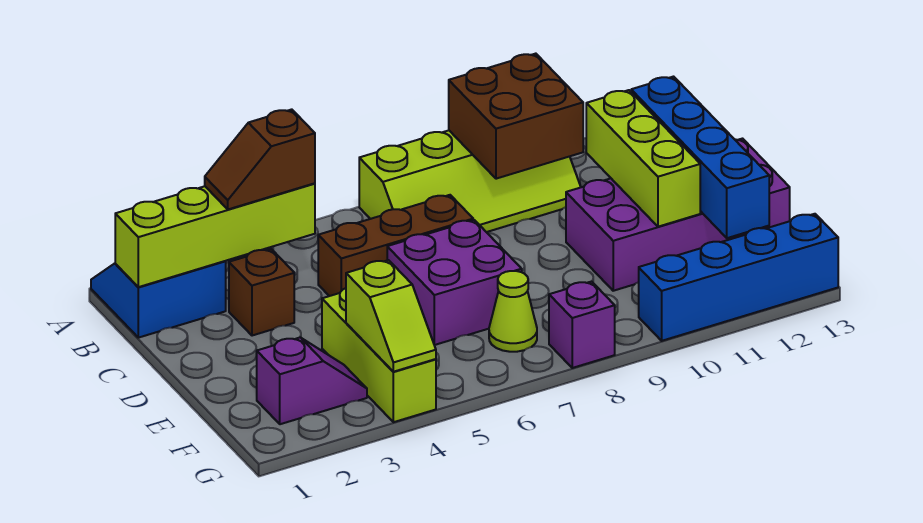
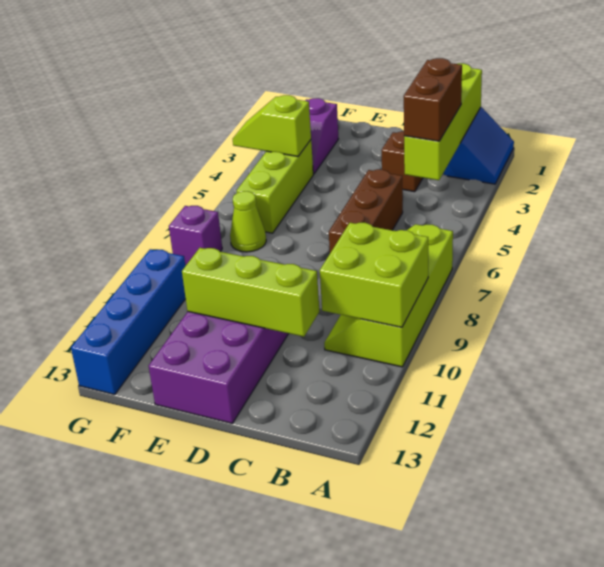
brown brick A9:B10 level 2 -> lime brick A9:B10 level 2
brown slope B3:B4 level 3 top 4 -> brown brick B3:B4 level 3
blue brick C12:F12 level 2 -> none
purple brick D6:E7 level 1 -> none
lime brick E4:G4 level 1 -> lime brick F4:F6 level 1

